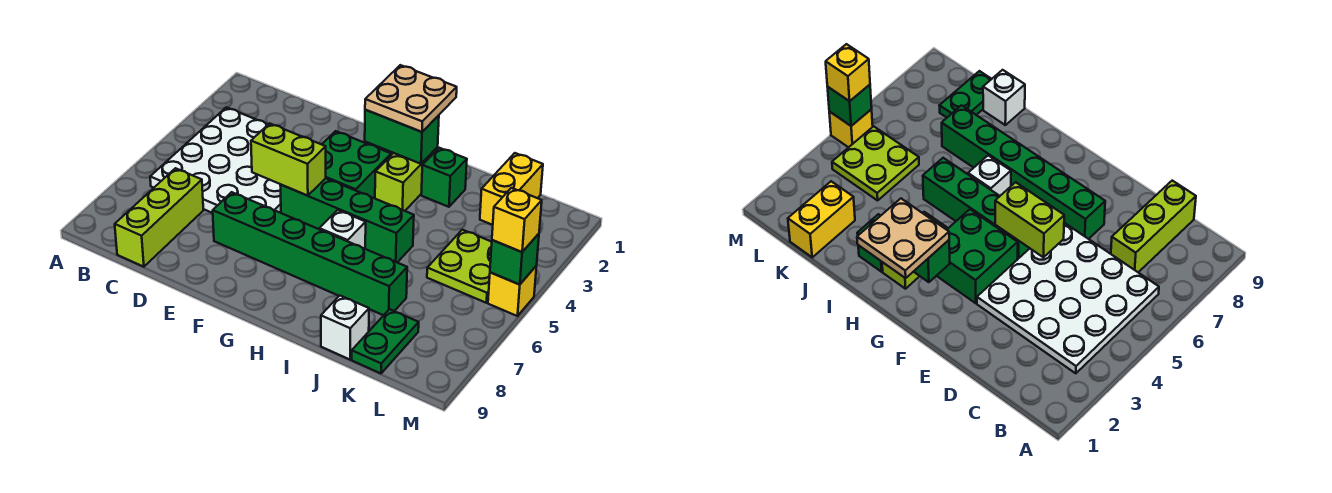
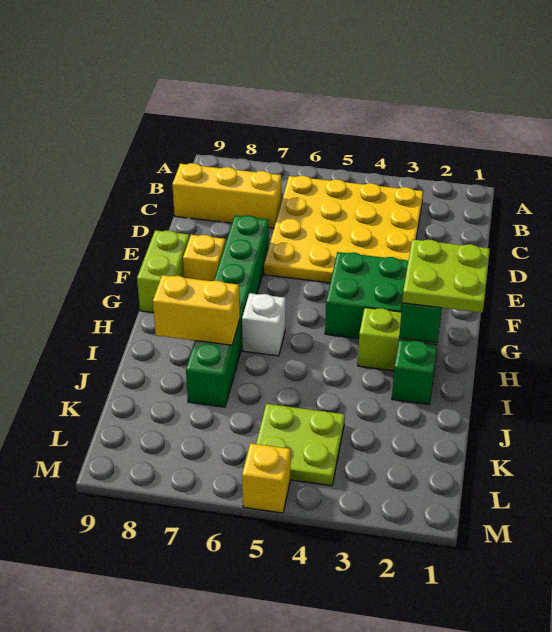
white plate B3:E6 level 1 -> yellow plate B3:E6 level 1
lime brick C7:C9 level 1 -> yellow brick C7:C9 level 1
lime brick E5:F5 level 2 -> lime brick F9:G9 level 1
green brick F5:I5 level 1 -> none
tan plate G1:H2 level 3 -> lime plate G1:H2 level 3
white brick J9 level 1 -> none
yellow brick K1:K2 level 1 -> yellow brick I7:I8 level 2
green plate K8:K9 level 1 -> none
green brick M5 level 2 -> none
yellow brick M5 level 3 -> yellow brick F8 level 1

